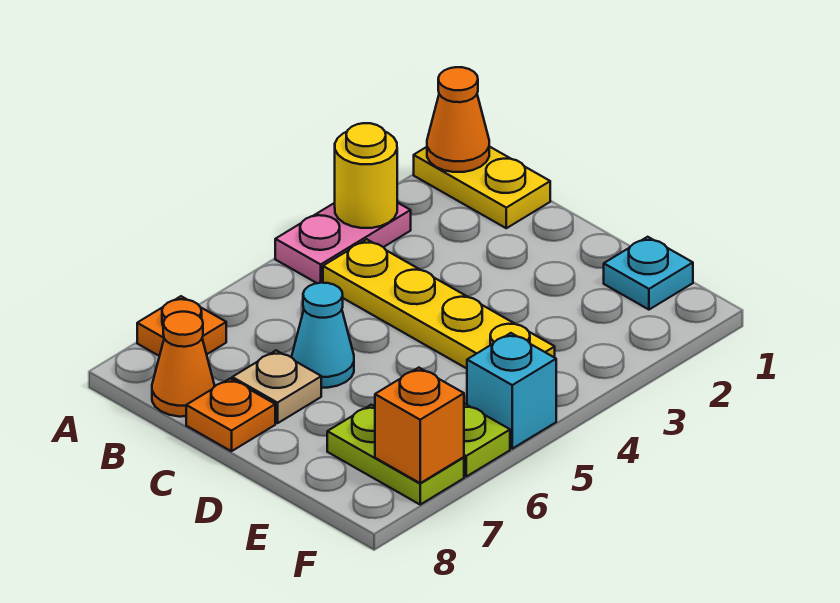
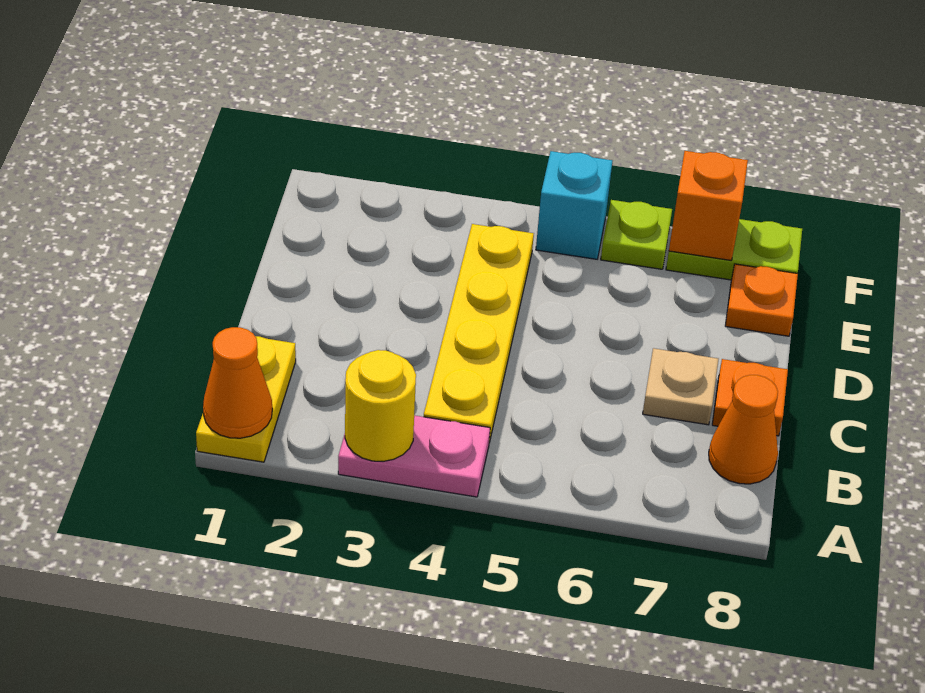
orange plate A7 level 1 -> orange plate E8 level 1
cyan cone C6 level 1 -> none
cyan plate E1 level 1 -> none
lime plate E7:F7 level 1 -> lime plate F7:F8 level 1

